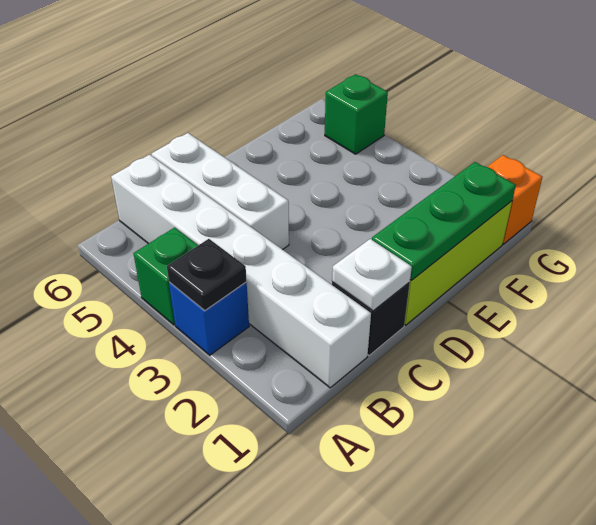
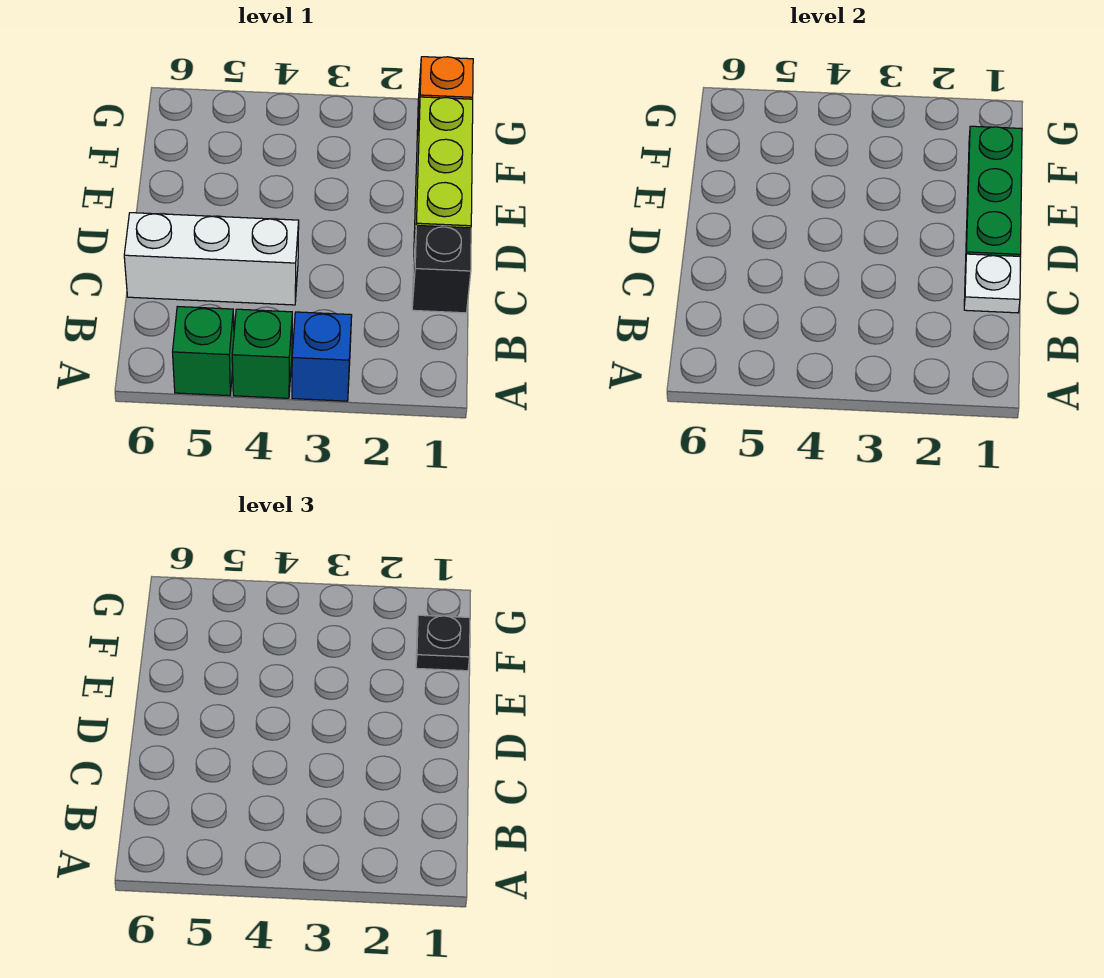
black plate A3 level 2 -> black plate F1 level 3
white brick B1:B6 level 1 -> none
green brick G5 level 1 -> green brick A5 level 1

